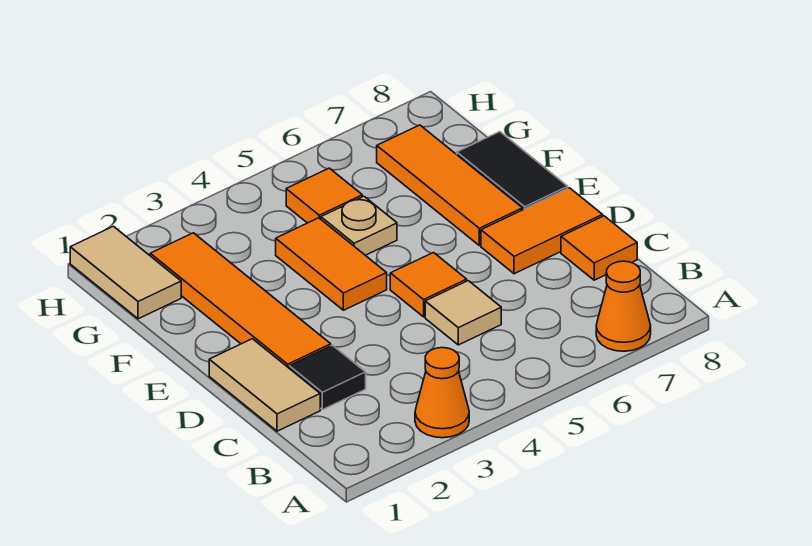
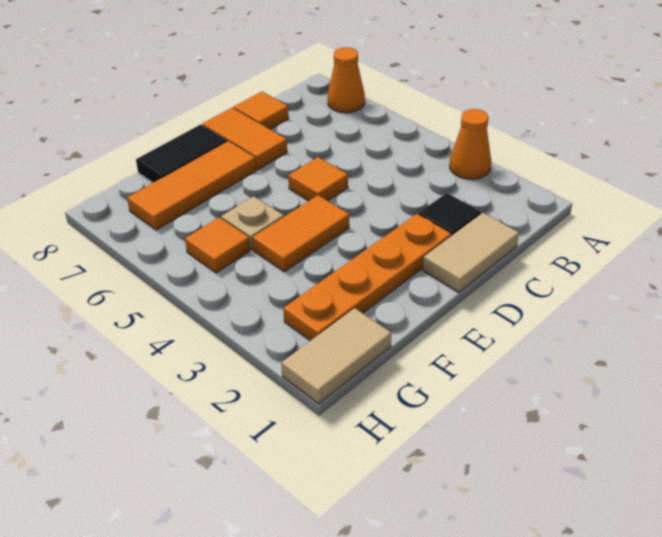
tan tile C5 level 1 -> none
orange tile D2:G2 level 1 -> orange plate D2:G2 level 1

